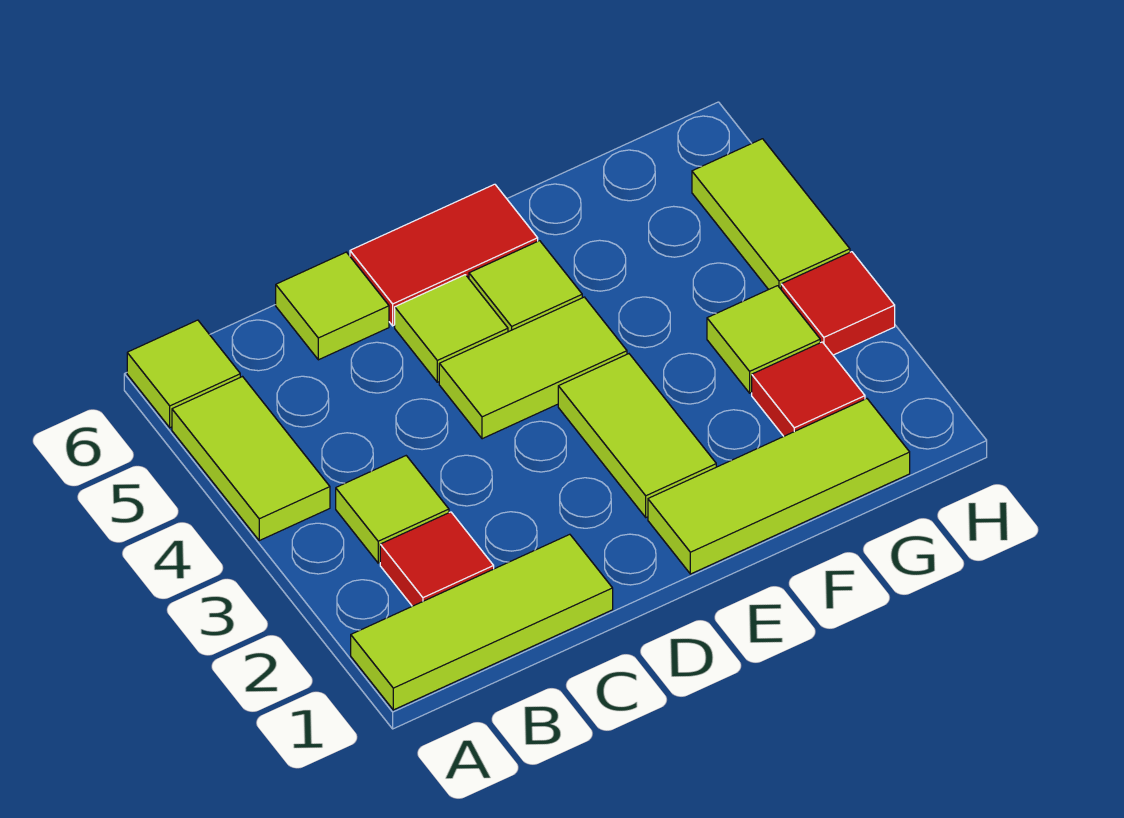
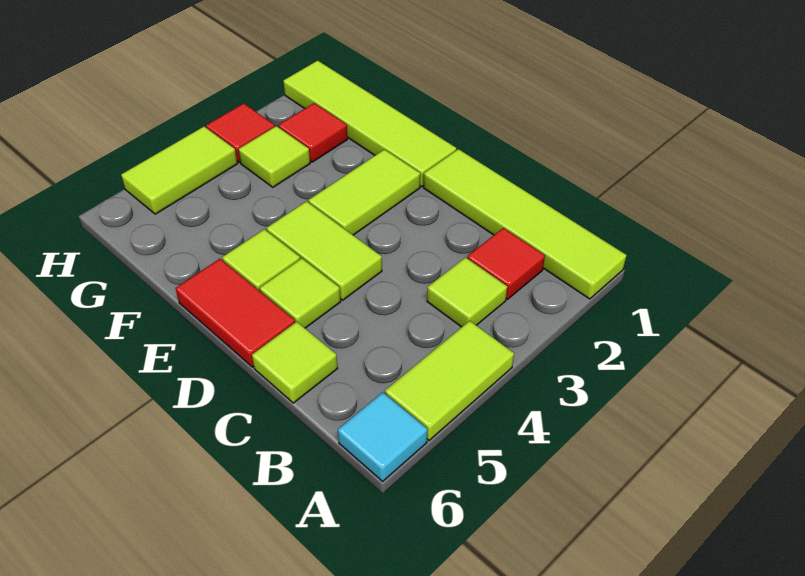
lime tile A1:C1 level 1 -> lime tile A1:D1 level 1
lime tile A6 level 1 -> cyan tile A6 level 1
lime tile E1:G1 level 1 -> lime tile E1:H1 level 1

